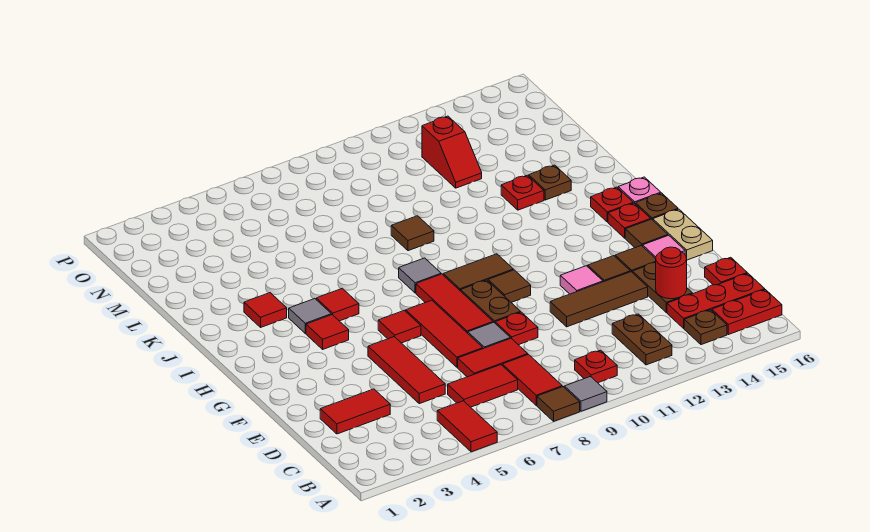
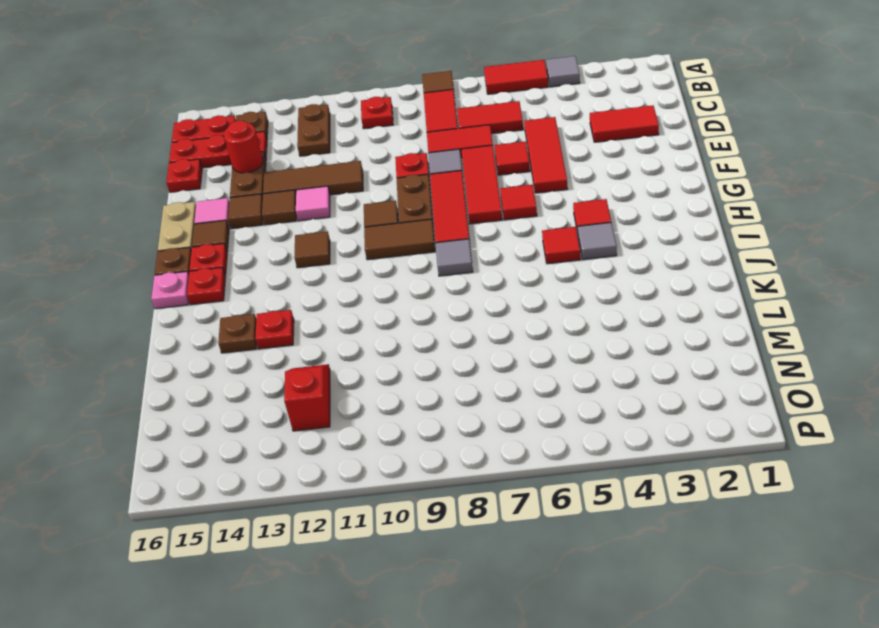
red tile A5:B5 level 1 -> red tile A5:A6 level 1
grey tile A9 level 1 -> grey tile A4 level 1
red tile J3 level 1 -> red tile E6 level 1
brown tile K9 level 1 -> brown tile H12 level 1

